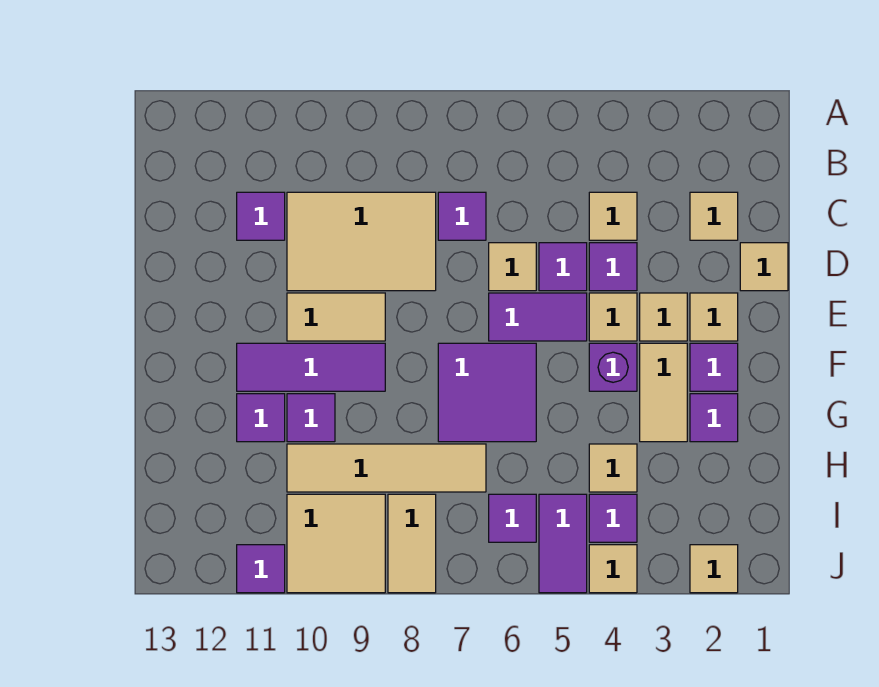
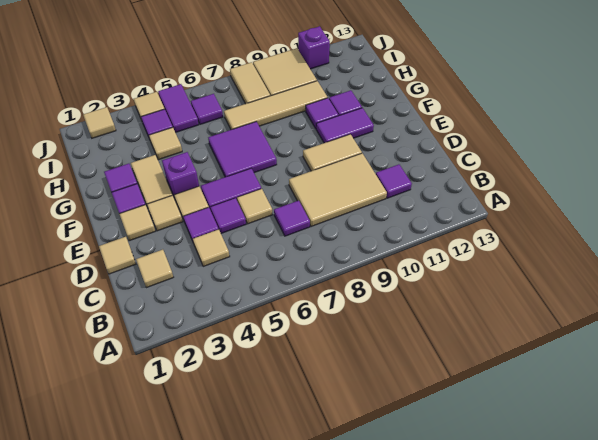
purple tile F9:F11 level 1 -> purple tile F10:F11 level 1
purple tile J11 level 1 -> purple brick J11 level 1

